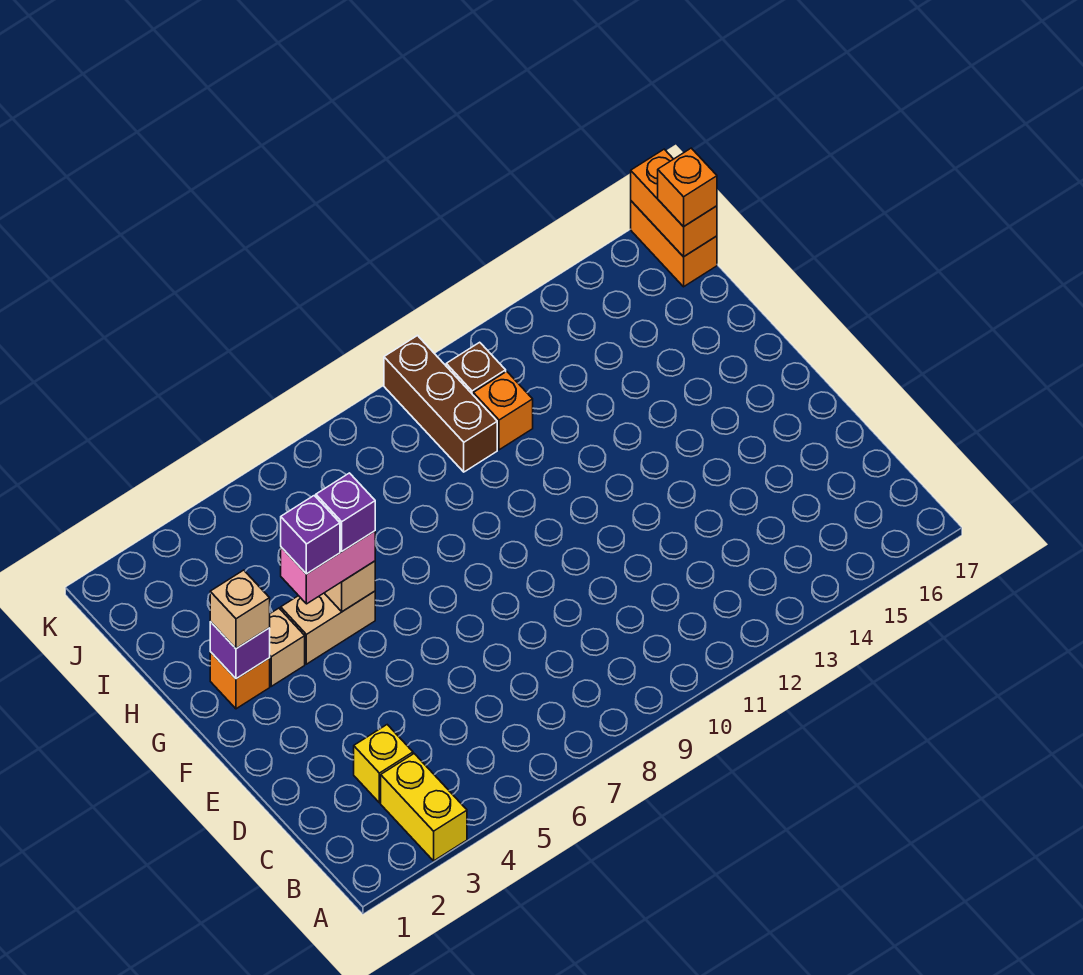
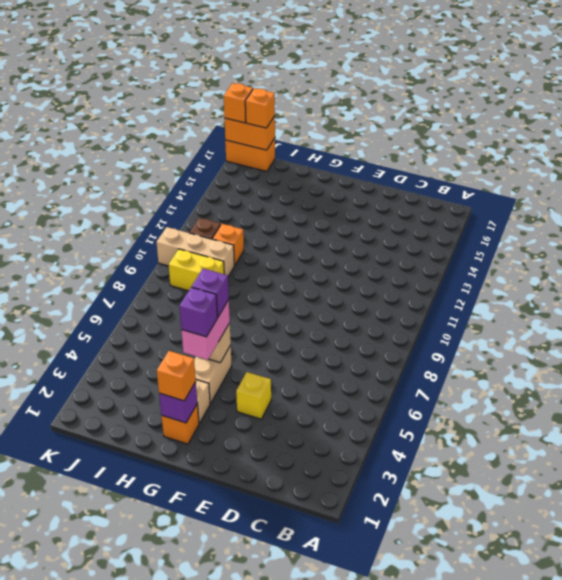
yellow brick A3:B3 level 1 -> yellow brick I9:J9 level 1
yellow brick C3 level 1 -> yellow brick E4 level 1
tan brick G2 level 3 -> orange brick G2 level 3
brown brick I10:K10 level 1 -> tan brick I10:K10 level 1
none -> orange brick K17 level 3

